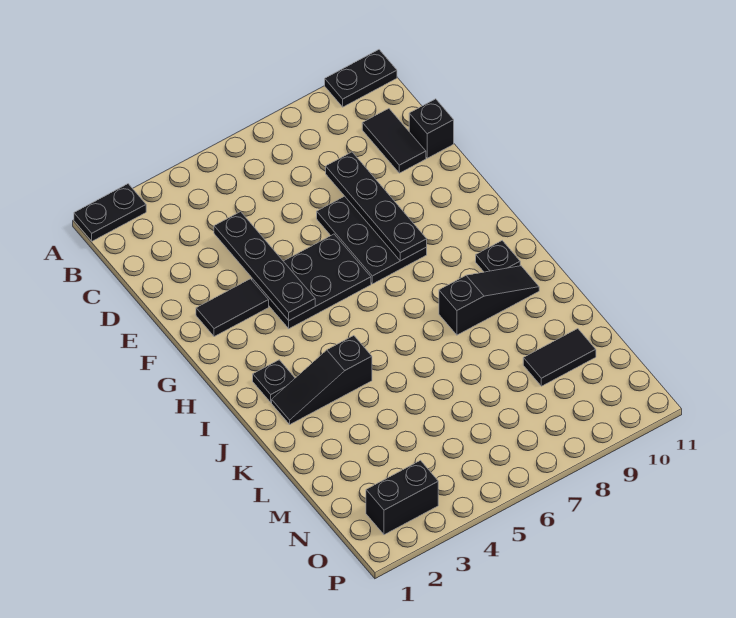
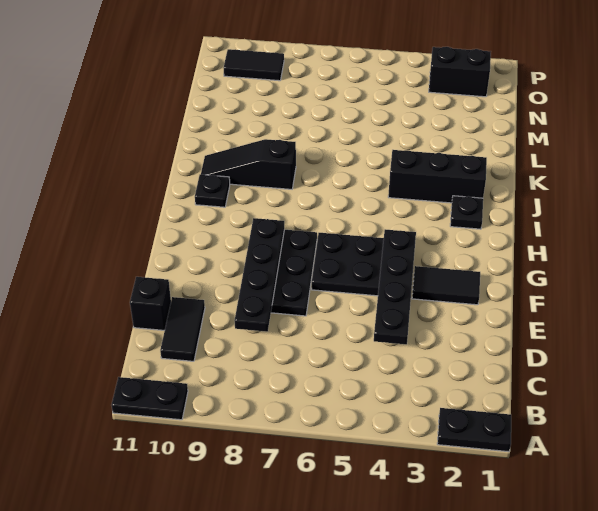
black slope J2:J4 level 1 top 4 -> black brick J2:J4 level 1
black tile M9:M10 level 1 -> black tile O9:O10 level 1

